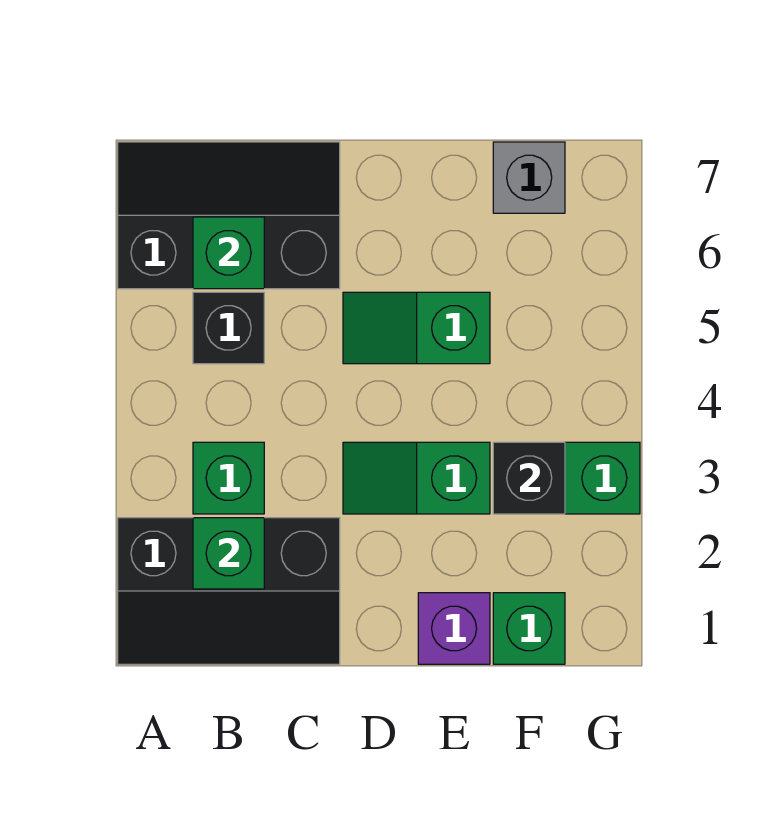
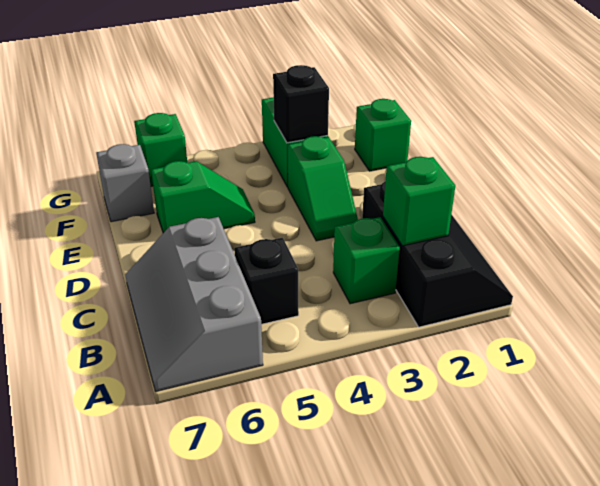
black slope A6:C7 level 1 top 6 -> grey slope A6:C7 level 1 top 6
green brick B6 level 2 -> green brick G6 level 1
green slope D5:E5 level 1 top E -> green slope E5:E6 level 1 top 6
purple brick E1 level 1 -> none

